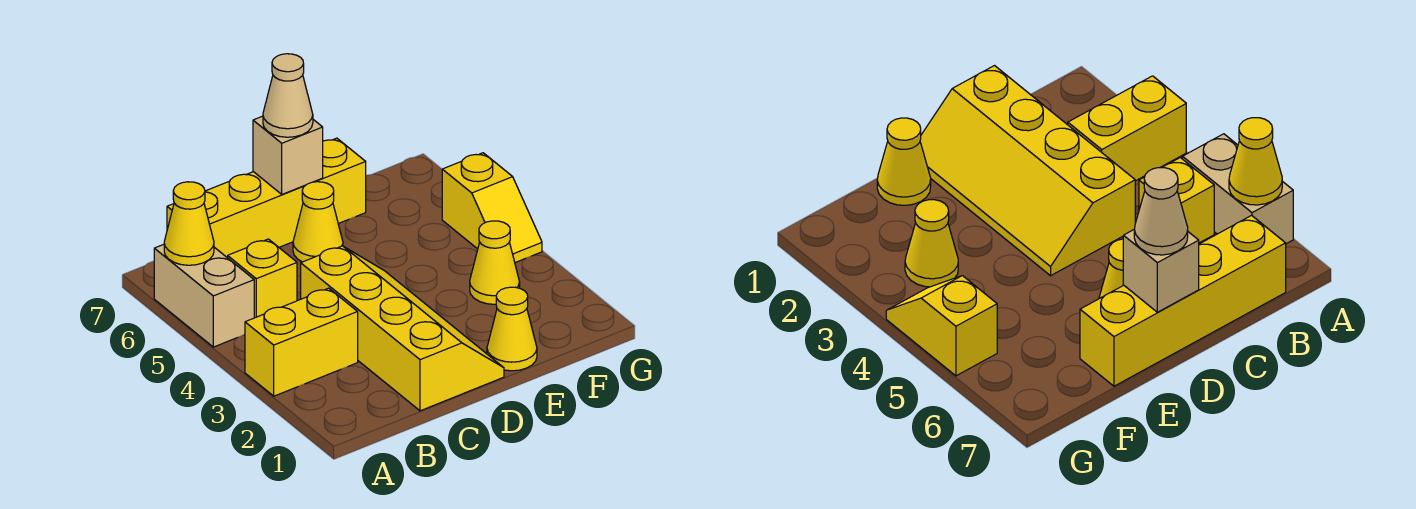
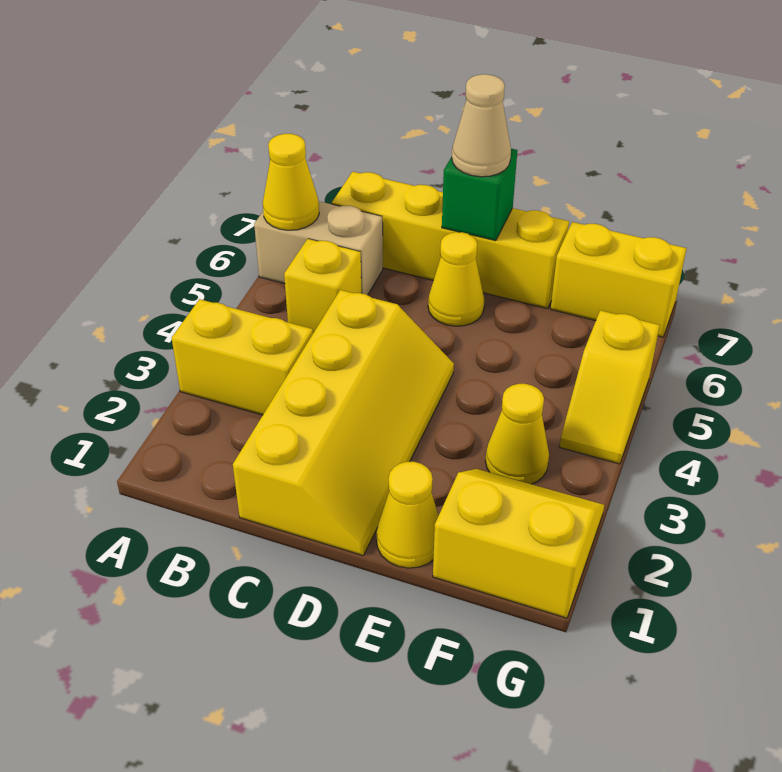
tan brick A5:A6 level 1 -> tan brick A6:B6 level 1
tan brick D7 level 2 -> green brick D7 level 2
none -> yellow slope F1:G2 level 1 top 1
none -> yellow brick F7:G7 level 1

